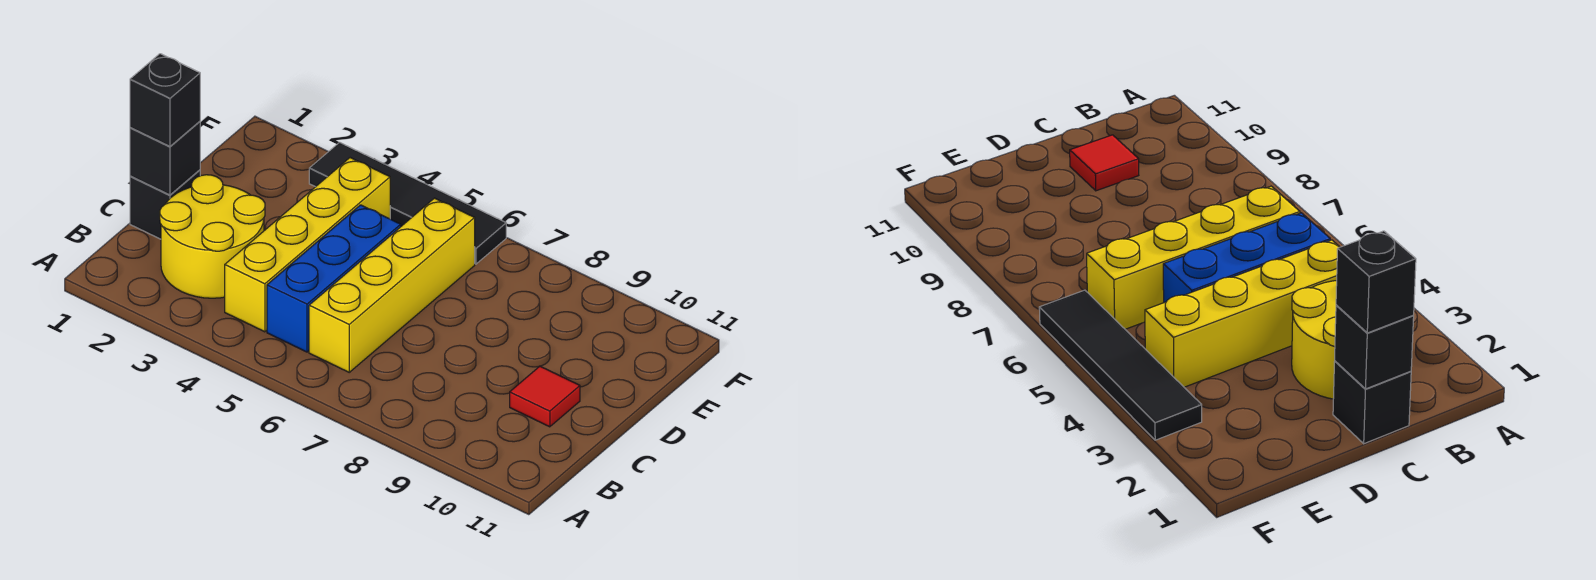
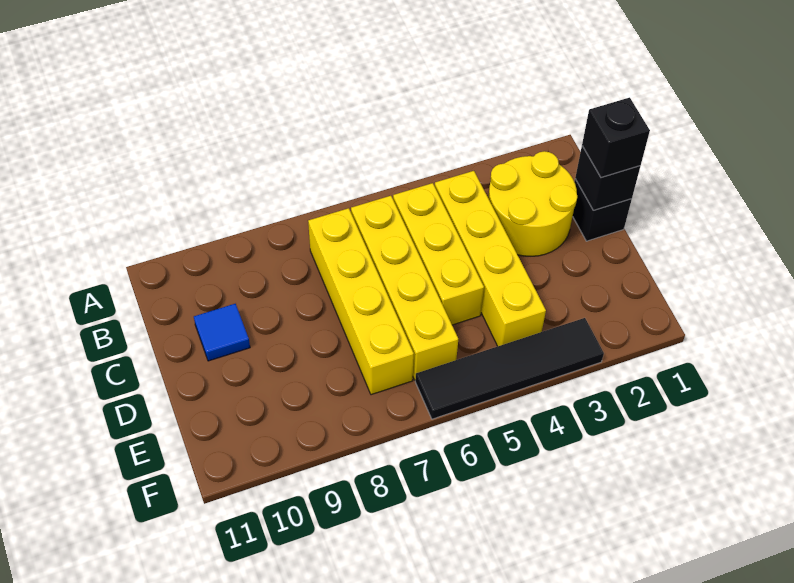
blue brick B5:D5 level 1 -> yellow brick B5:D5 level 1
none -> yellow brick B7:E7 level 1
red tile C10 level 1 -> blue tile C10 level 1

